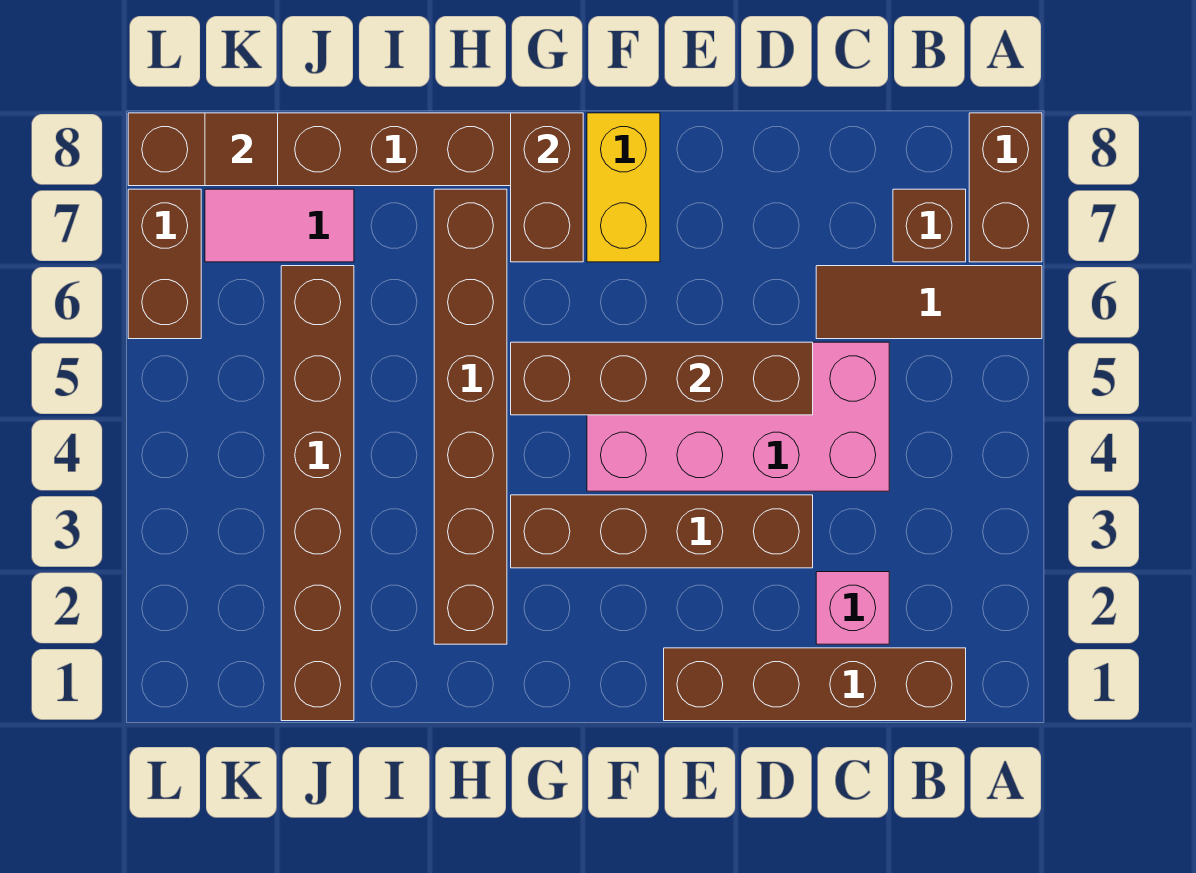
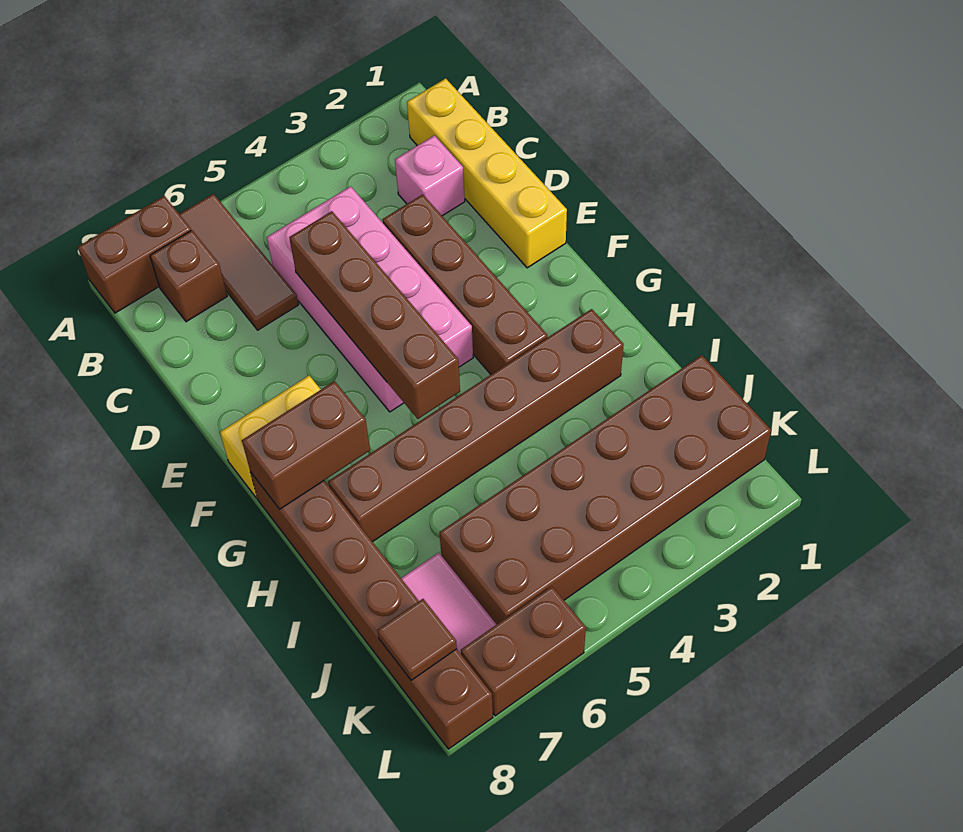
brown brick B1:E1 level 1 -> yellow brick B1:E1 level 1
brown brick J1:J6 level 1 -> brown brick J1:K6 level 1

